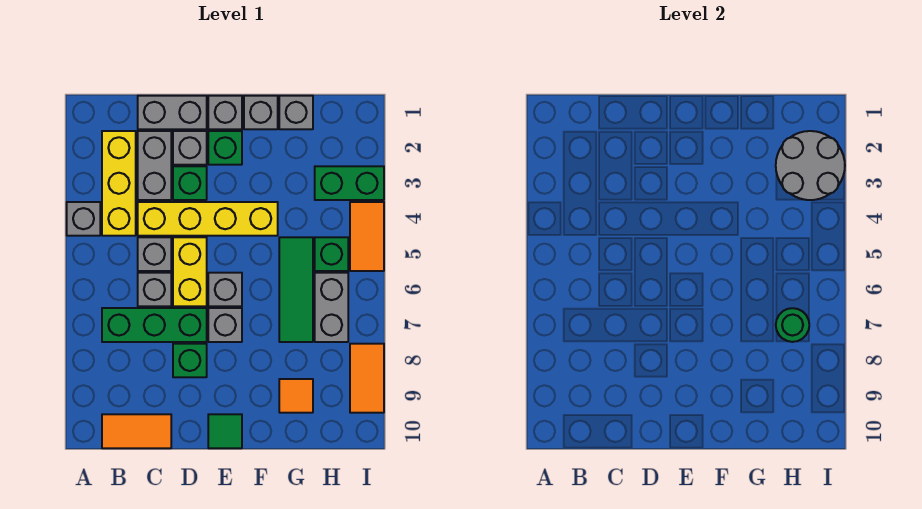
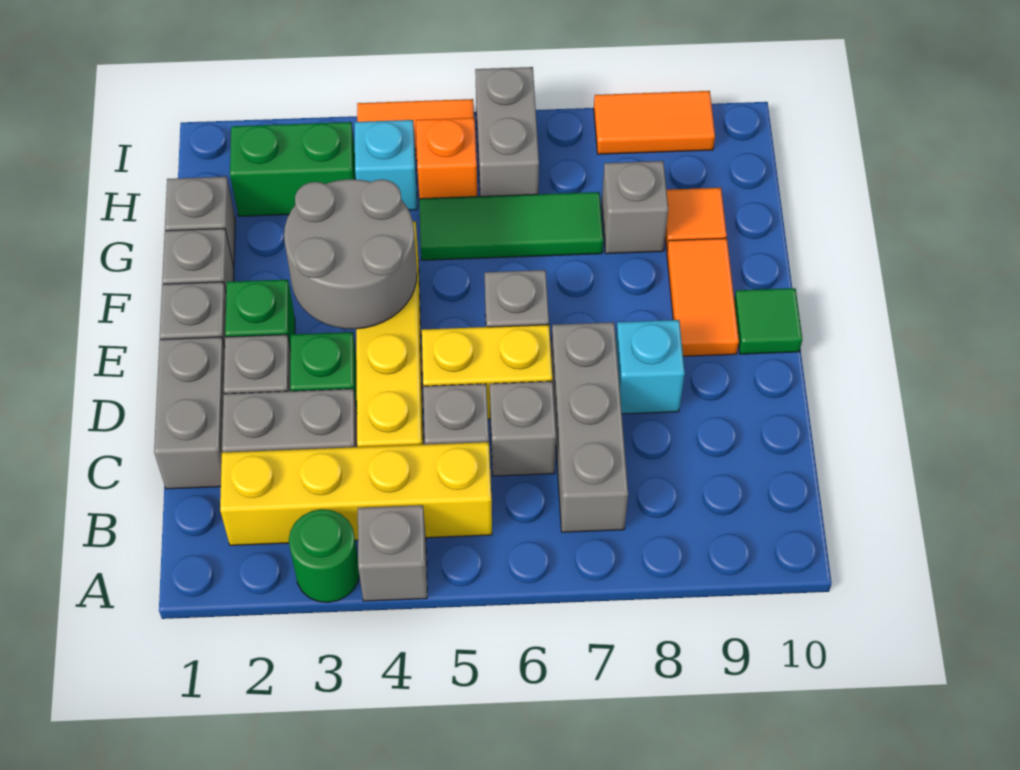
yellow brick B2:B4 level 1 -> yellow brick B2:B5 level 1
green brick B7:D7 level 1 -> grey brick B7:D7 level 1
orange tile B10:C10 level 1 -> orange tile E9:F9 level 1
green brick D8 level 1 -> cyan brick D8 level 1
grey brick E7 level 1 -> grey brick G8 level 1
grey round brick H2:I3 level 2 -> grey round brick E3:F4 level 2
green brick H3:I3 level 1 -> green brick H2:H3 level 1
none -> cyan brick H4 level 1
green brick H5 level 1 -> orange brick H5 level 1
grey brick H6:H7 level 1 -> grey brick H6:I6 level 1
green round brick H7 level 2 -> green round brick A3 level 1

